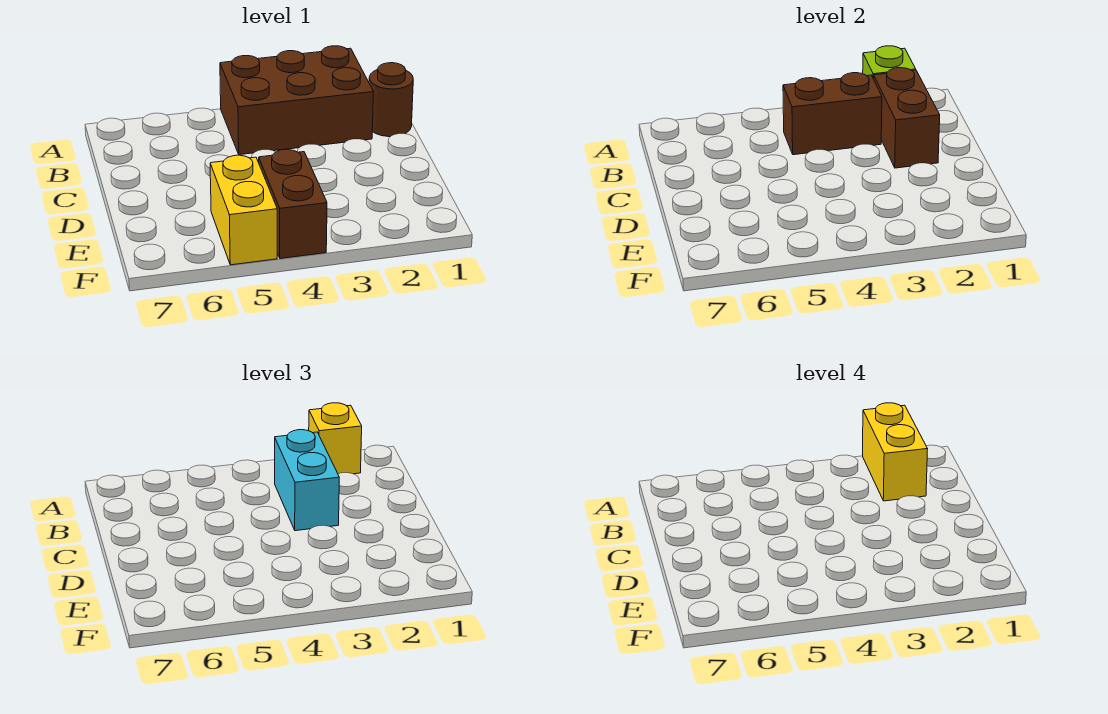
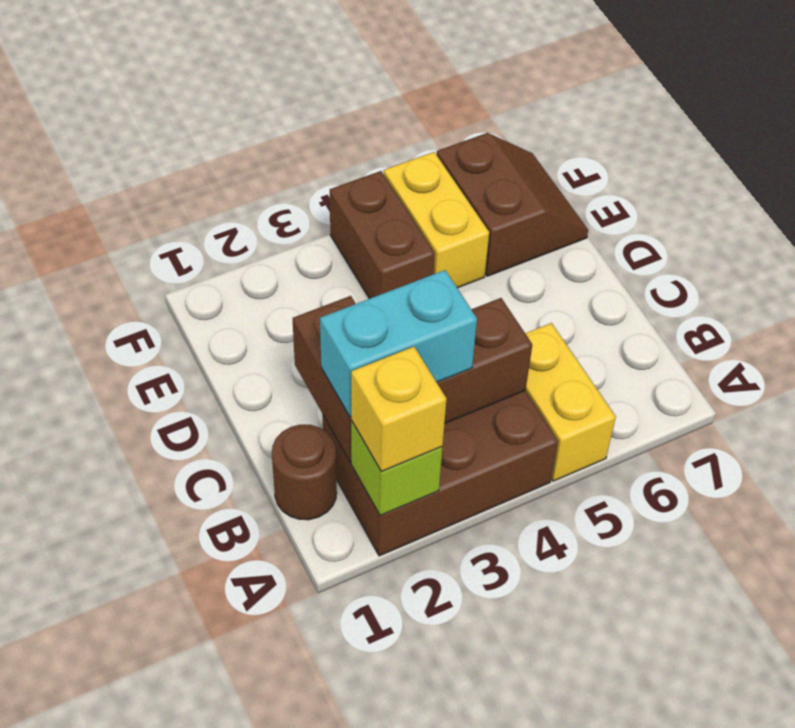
yellow brick A2:B2 level 4 -> yellow brick A5:B5 level 1
cyan brick B3:C3 level 3 -> cyan brick B2:B3 level 3
none -> brown slope E6:F7 level 1 top 6

